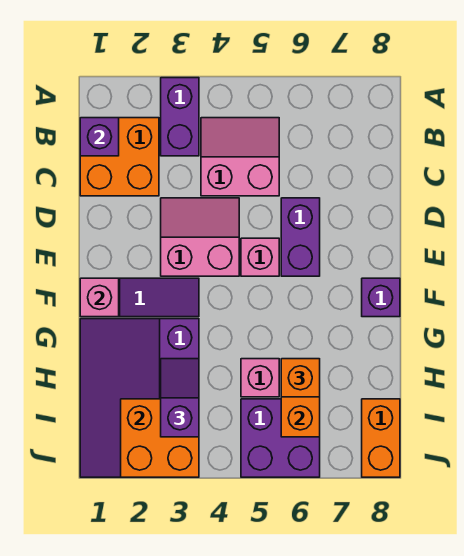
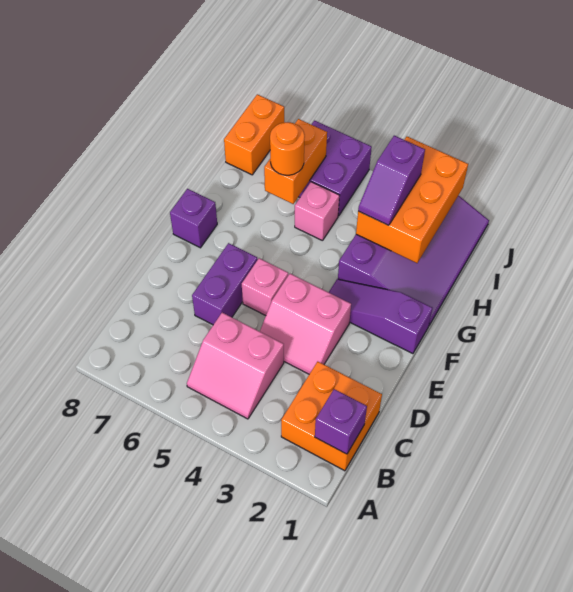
purple brick A3:B3 level 1 -> none
pink brick F1 level 2 -> none
orange brick H6 level 3 -> orange round brick H6 level 3
orange brick I2:J3 level 2 -> orange brick H2:J3 level 2

